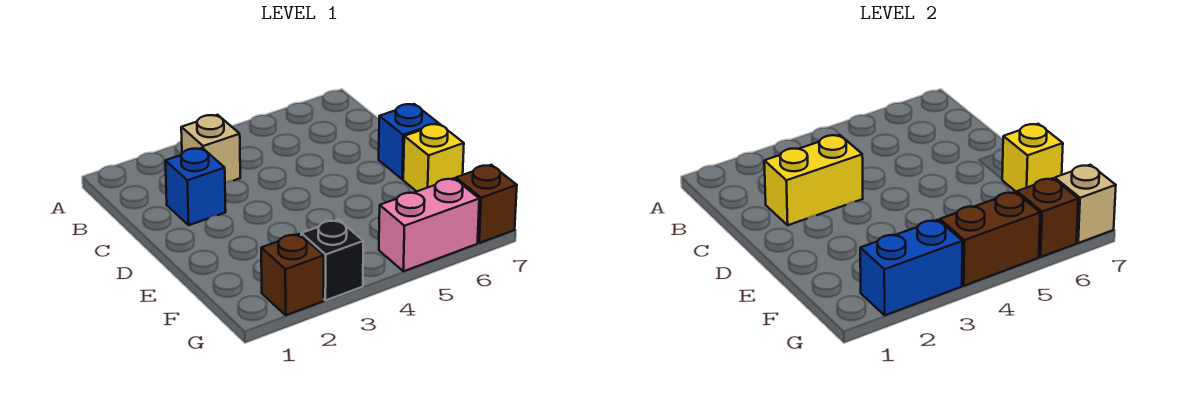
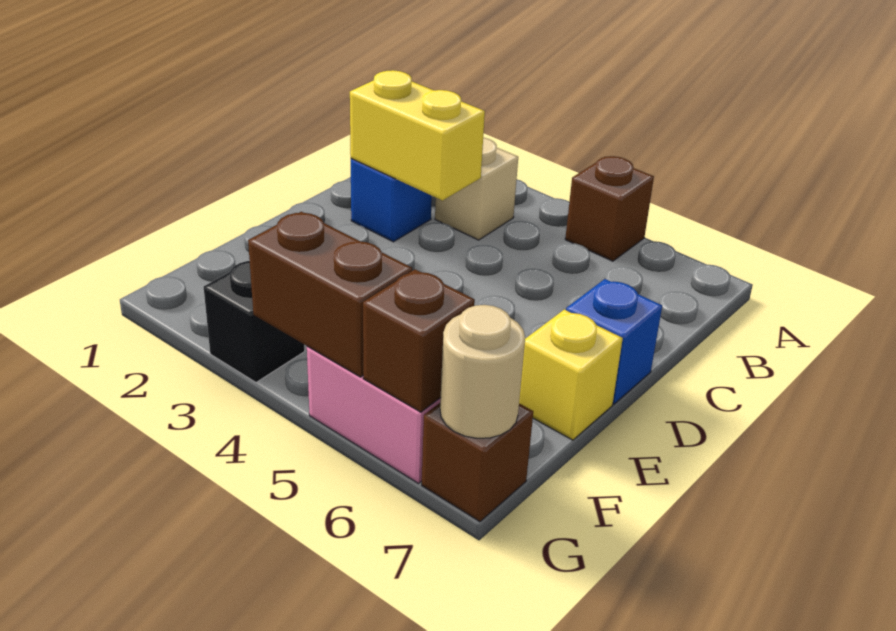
yellow brick E7 level 2 -> none
brown brick G2 level 1 -> brown brick A5 level 1
blue brick G2:G3 level 2 -> none
tan brick G7 level 2 -> tan round brick G7 level 2

